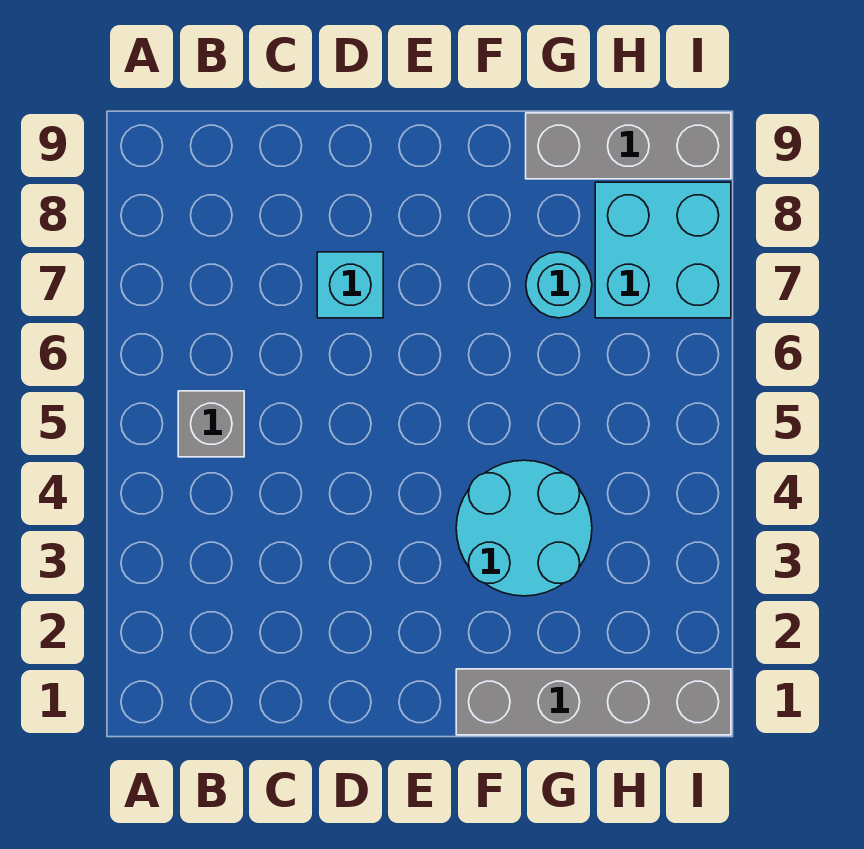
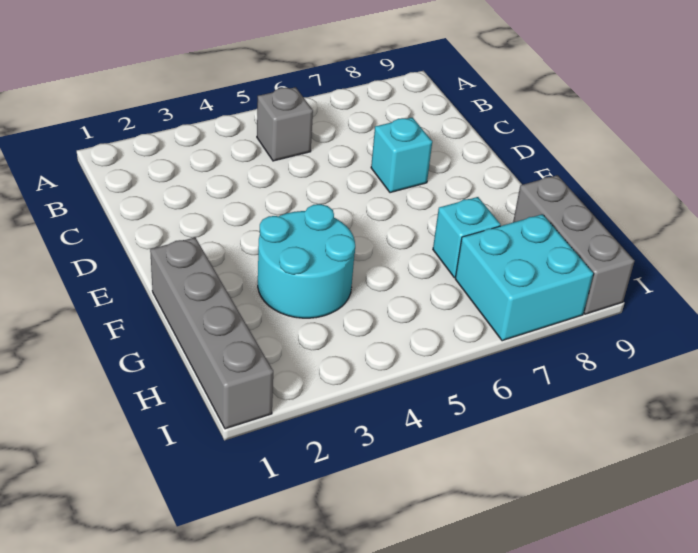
cyan round brick G7 level 1 -> cyan brick G7 level 1

